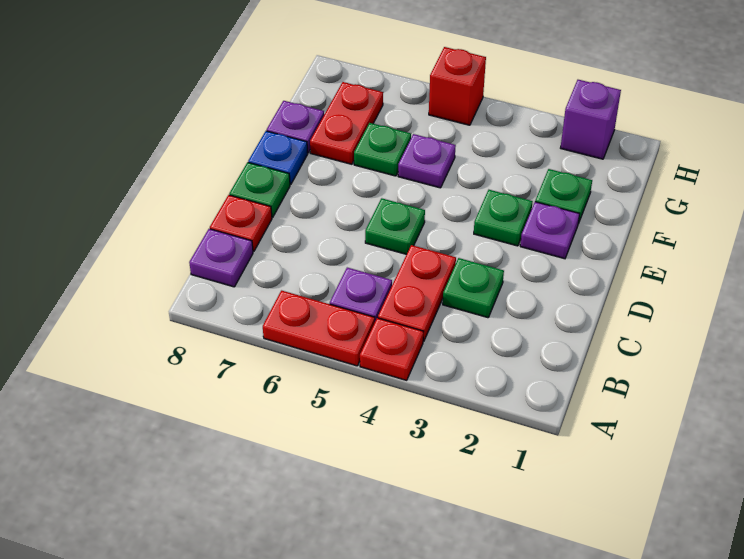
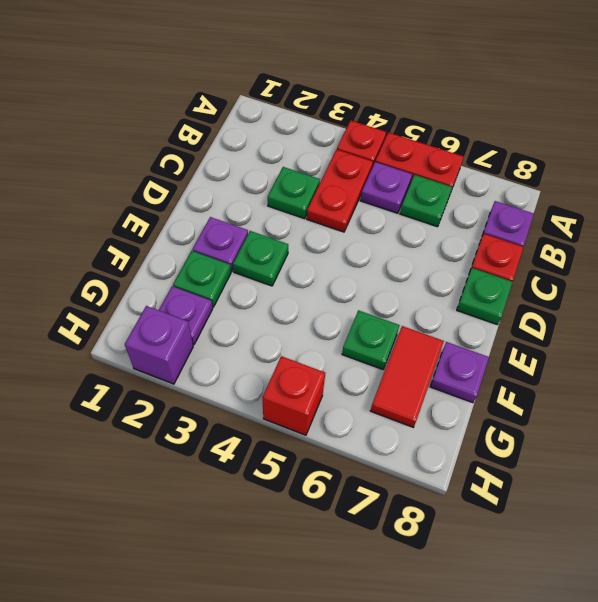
green plate D5 level 1 -> green plate B6 level 1
blue plate E8 level 1 -> none
purple plate F5 level 1 -> purple plate G2 level 1
red plate F7:G7 level 1 -> red tile F7:G7 level 1

